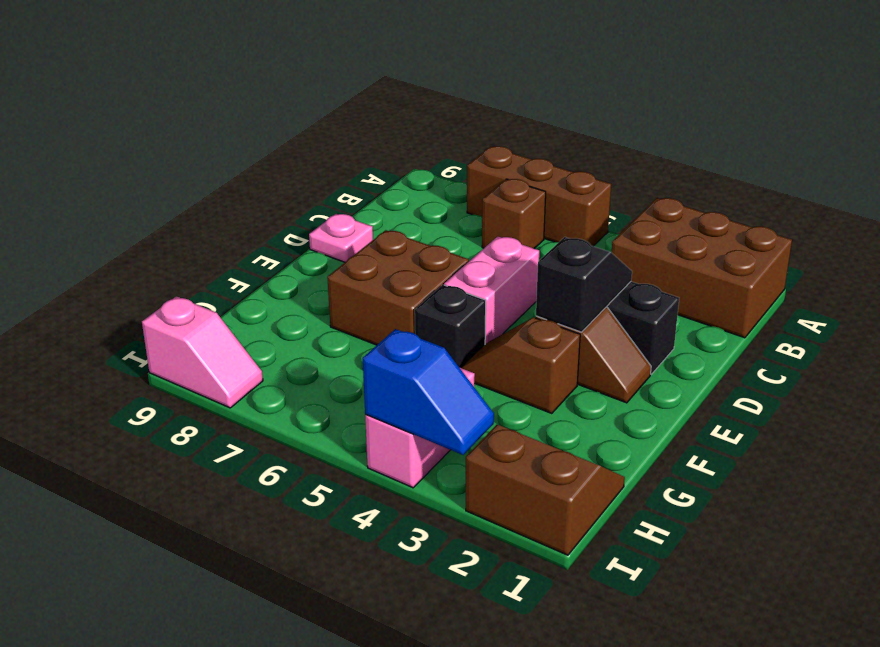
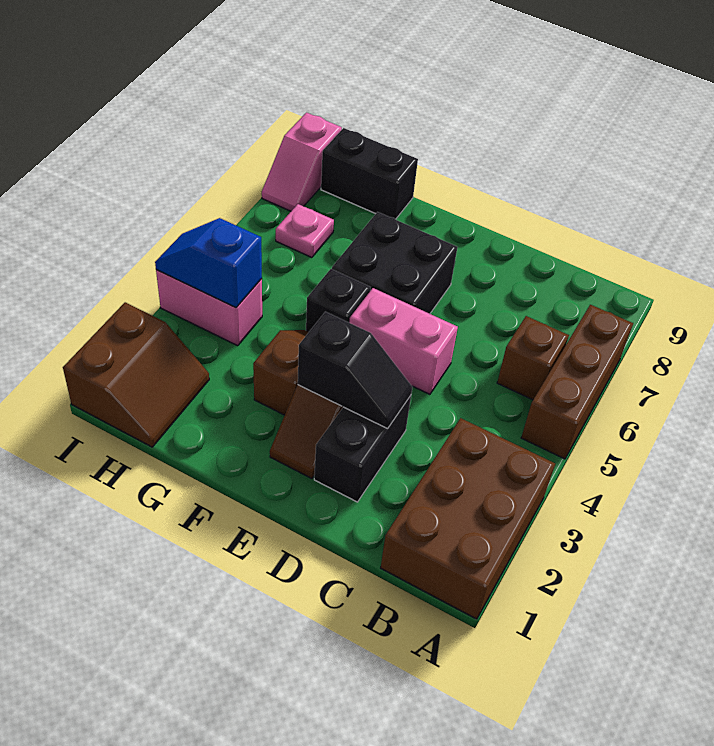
pink plate D9 level 1 -> pink plate H7 level 1
brown brick E6:F7 level 1 -> black brick E6:F7 level 1
none -> black brick G9:H9 level 1
blue slope I3:I4 level 2 top 4 -> blue slope H4:I4 level 2 top H

